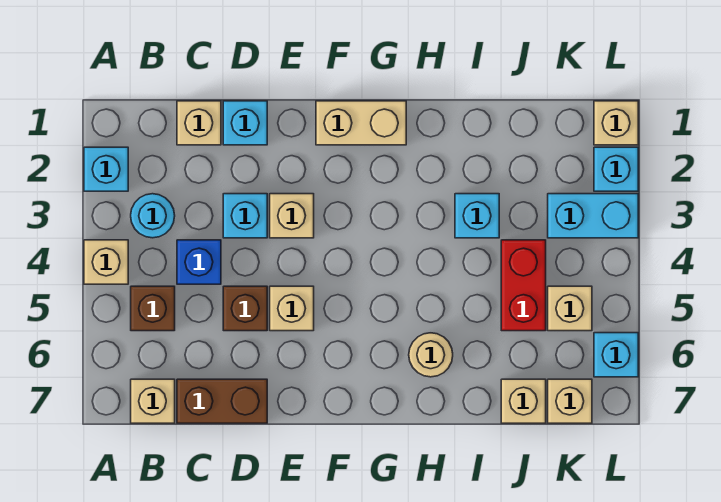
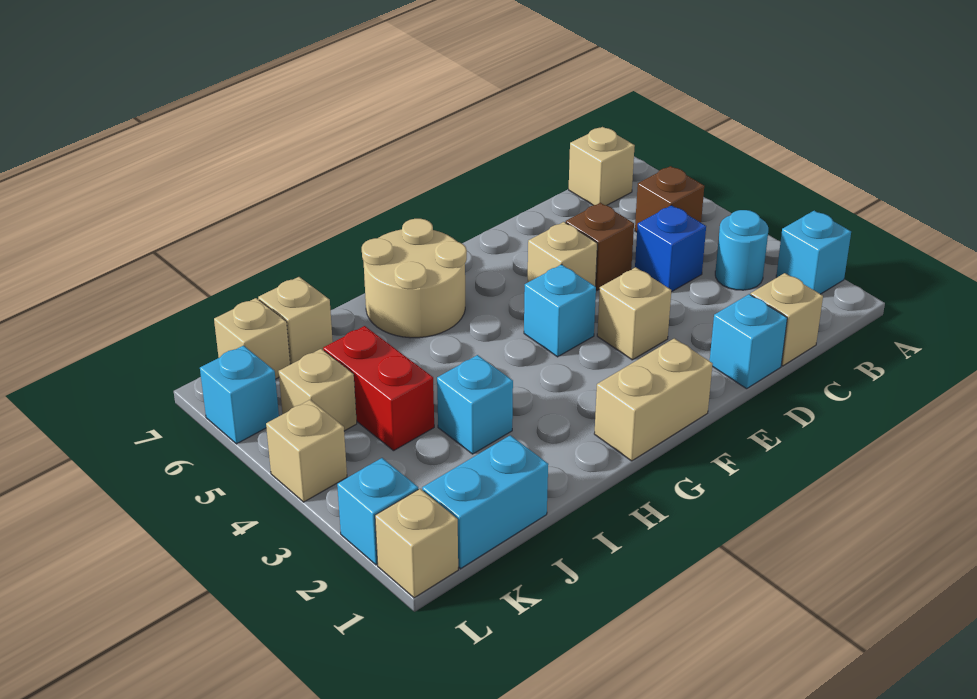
tan brick A4 level 1 -> tan brick L4 level 1
brown brick C7:D7 level 1 -> none
cyan brick D3 level 1 -> cyan brick F4 level 1
tan round brick H6 level 1 -> tan round brick G6:H7 level 1
cyan brick K3:L3 level 1 -> cyan brick J1:K1 level 1

